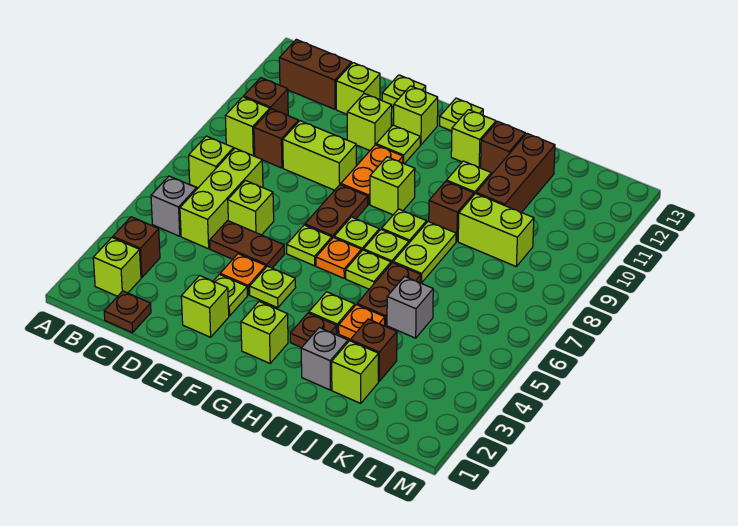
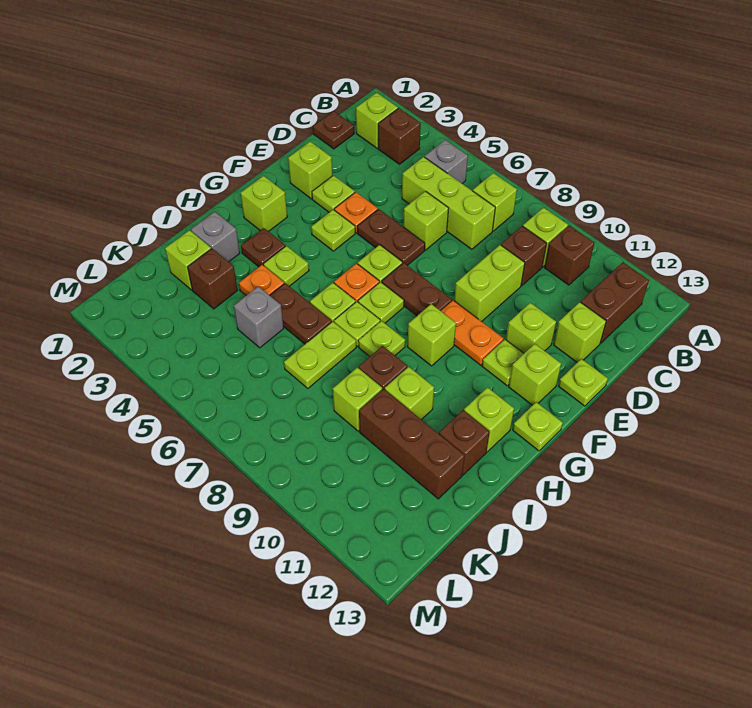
brown plate D5:E5 level 1 -> brown plate E5:E6 level 1
lime plate I7:I8 level 1 -> lime plate I7:J7 level 1
lime brick J9:K9 level 1 -> lime brick J9 level 1

